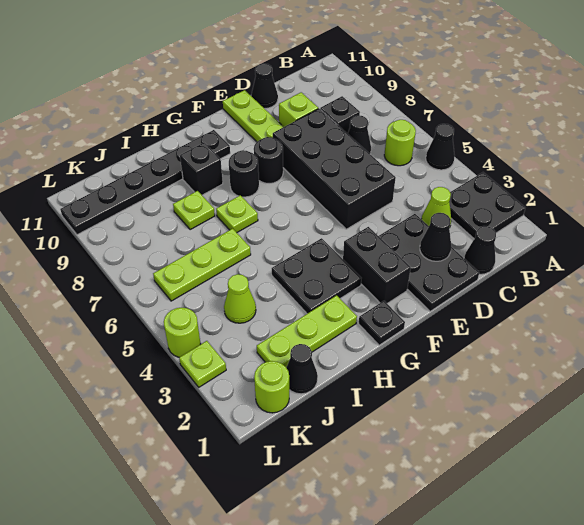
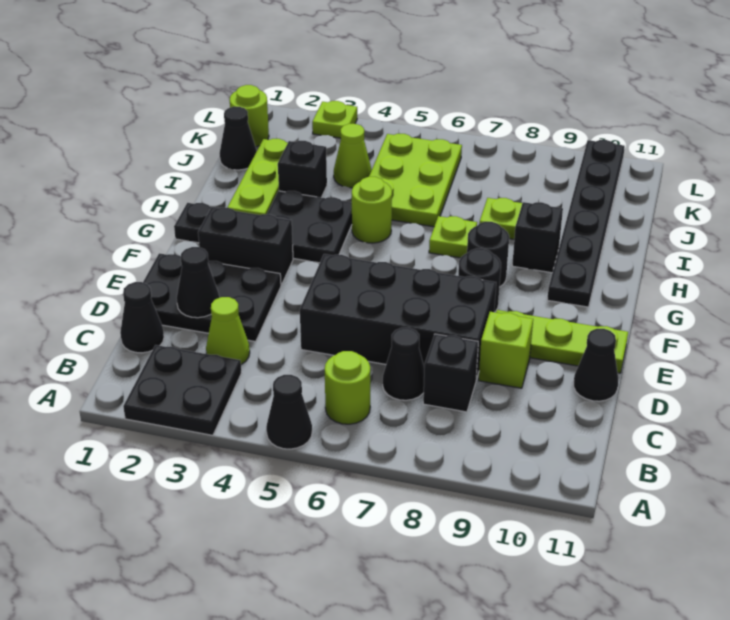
none -> black brick I3 level 1
lime plate I6:K6 level 1 -> lime plate I5:K6 level 1
lime round brick L4 level 1 -> lime round brick H5 level 1

